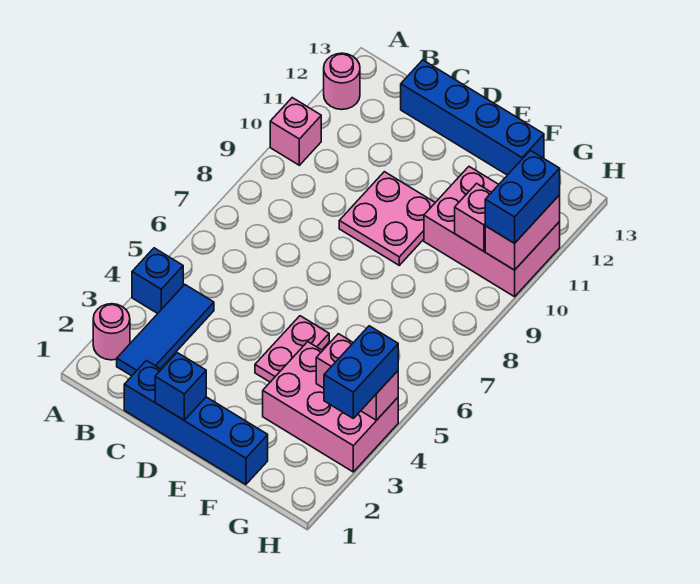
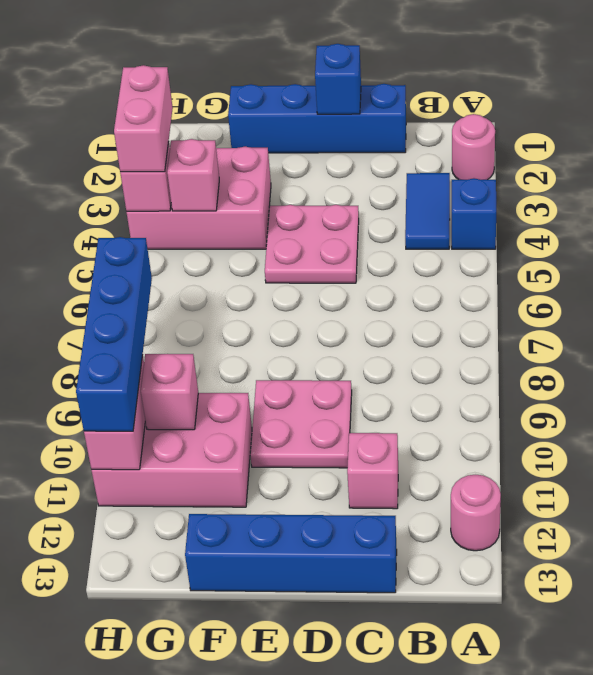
pink brick A10 level 1 -> pink brick C11 level 1
blue tile B2:B4 level 1 -> blue tile B3:B4 level 1
pink plate E4:E5 level 1 -> pink plate D4:E5 level 1
blue brick H3:H4 level 3 -> pink brick H3:H4 level 3
blue brick H10:H11 level 3 -> blue brick H8:H11 level 3

